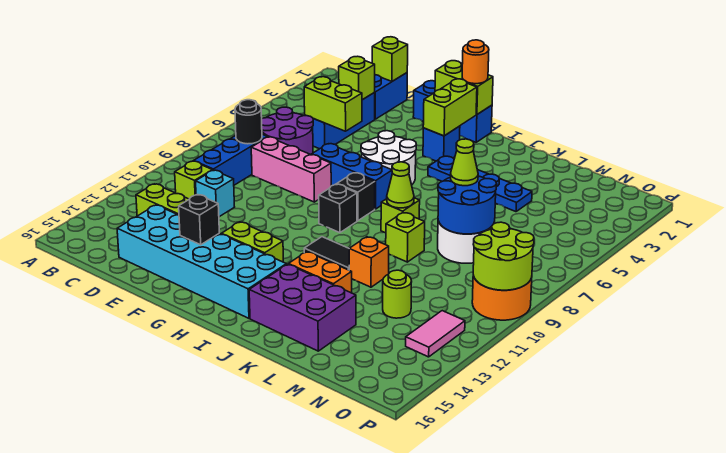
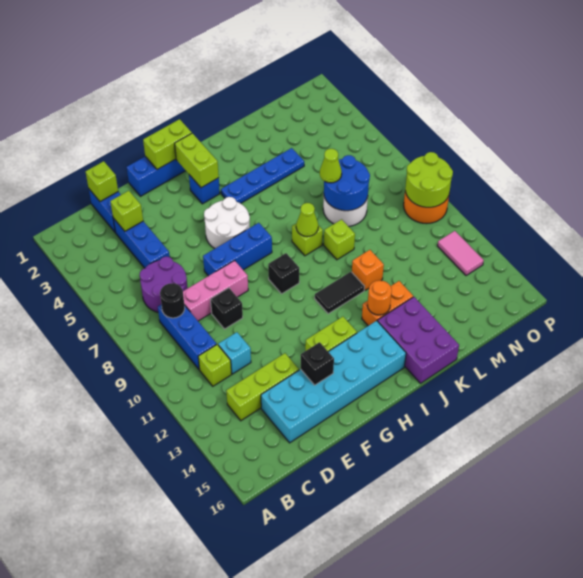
lime brick D5:E5 level 2 -> none
orange round brick H1 level 3 -> orange round brick J13 level 2
black brick H8 level 1 -> black brick E9 level 1
purple brick J14:L15 level 1 -> purple brick J14:K16 level 1
lime round brick M12 level 1 -> none

